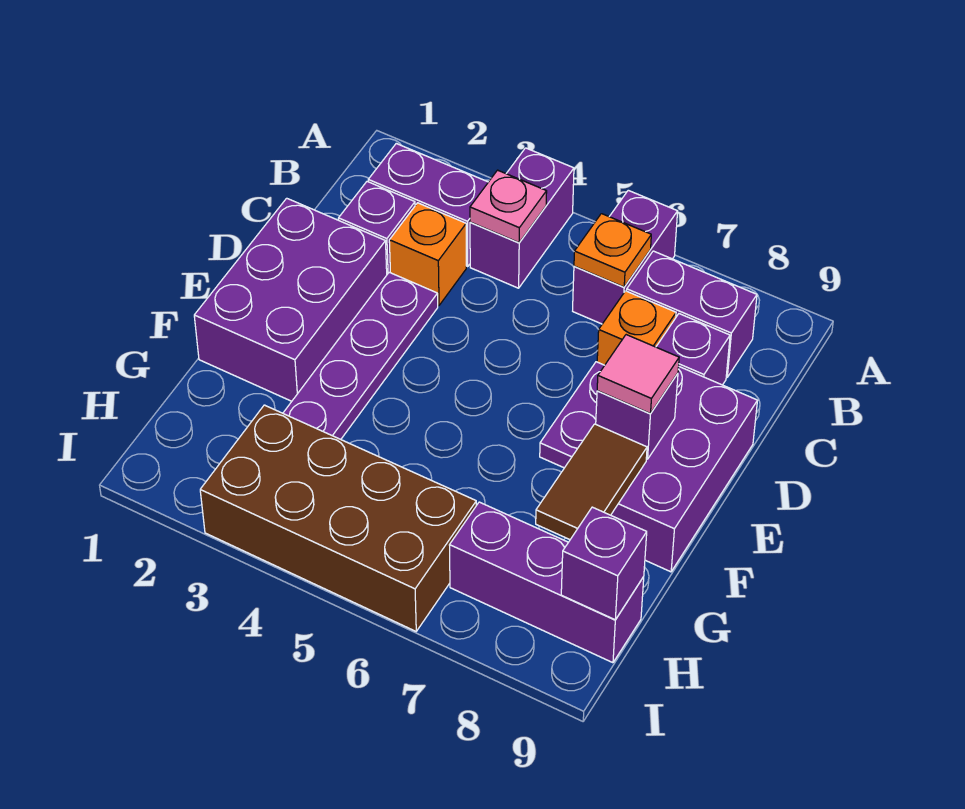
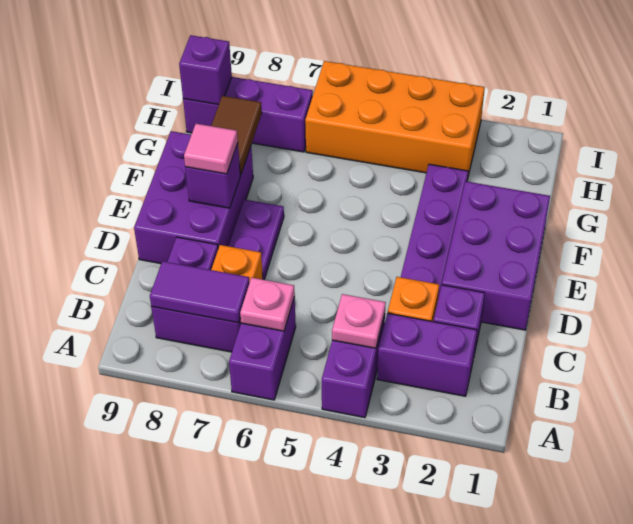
orange plate B6 level 2 -> pink plate B6 level 2
none -> purple tile B7:B8 level 2
brown brick H3:I6 level 1 -> orange brick H3:I6 level 1

